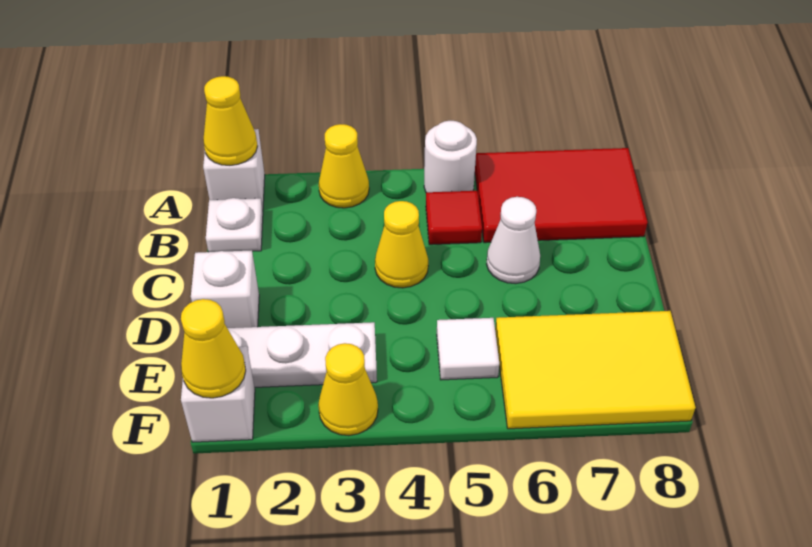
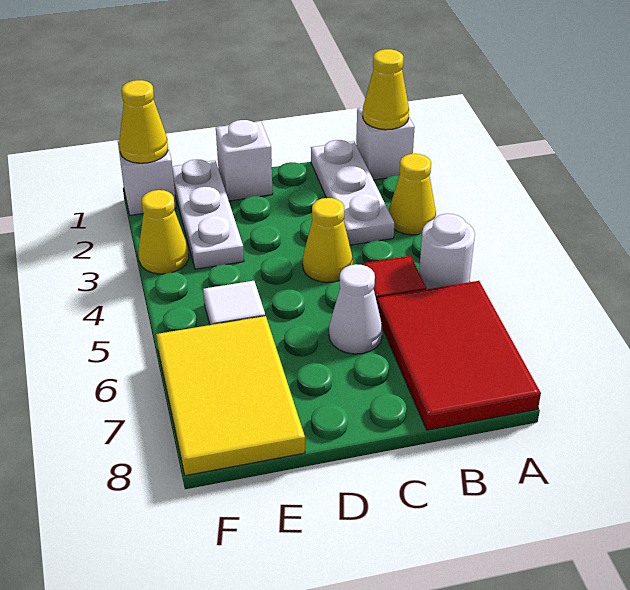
white plate B1 level 1 -> white plate B1:B3 level 1

